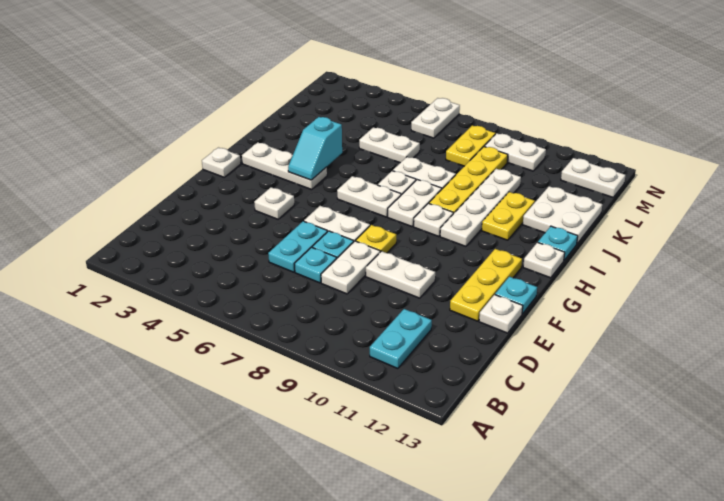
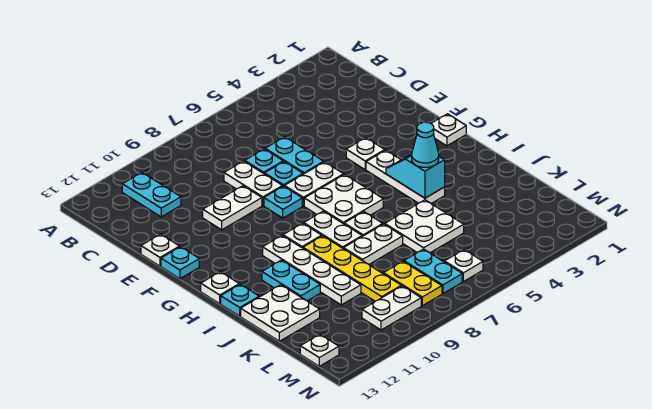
yellow plate E12:G12 level 1 -> none
yellow plate F8 level 1 -> cyan plate F8 level 1
white plate H2:H4 level 1 -> white plate G4:I4 level 1
white plate H6:H7 level 1 -> white plate G6:H7 level 1
none -> cyan cone I4 level 3
yellow plate I11:J11 level 1 -> cyan plate I11:J11 level 1
white plate K5:K6 level 1 -> white plate J5:K6 level 1
none -> cyan plate L7:M7 level 1
white plate M6:N6 level 1 -> white plate M6 level 1
white plate M12:M13 level 1 -> white plate M13 level 1

